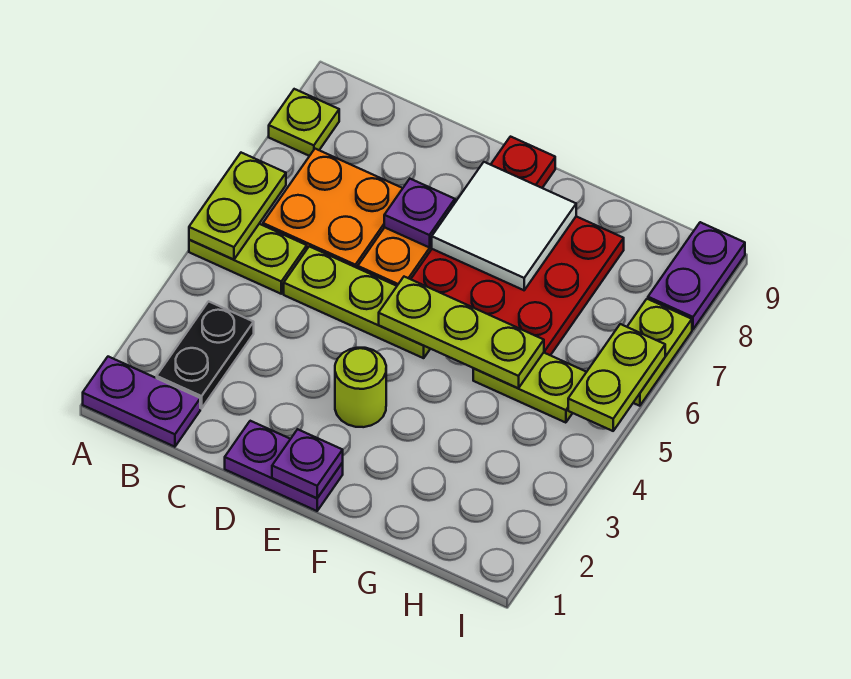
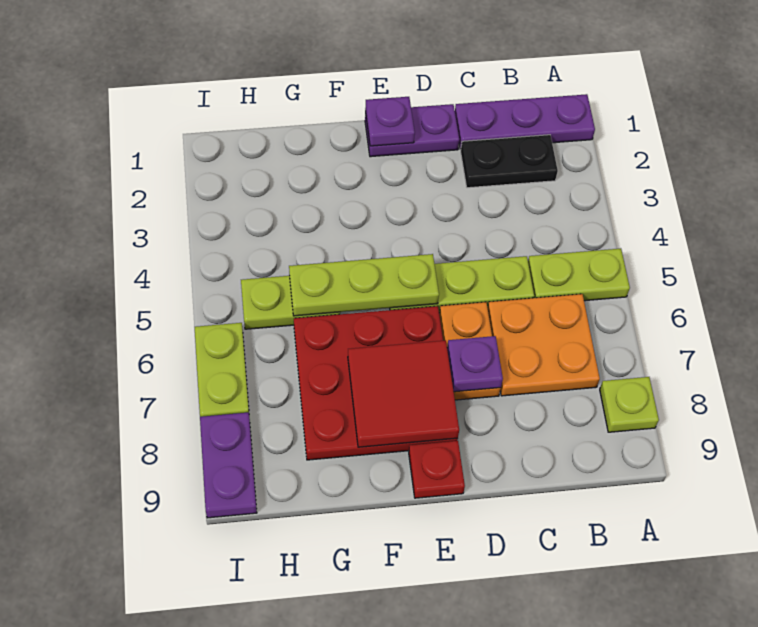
purple plate A1:B1 level 1 -> purple plate A1:C1 level 1
lime plate A5:A6 level 2 -> none
black plate B2:B3 level 1 -> black plate B2:C2 level 1
lime round brick E3 level 1 -> none
white tile E7:F8 level 2 -> red tile E7:F8 level 2
lime plate I5:I6 level 2 -> none

